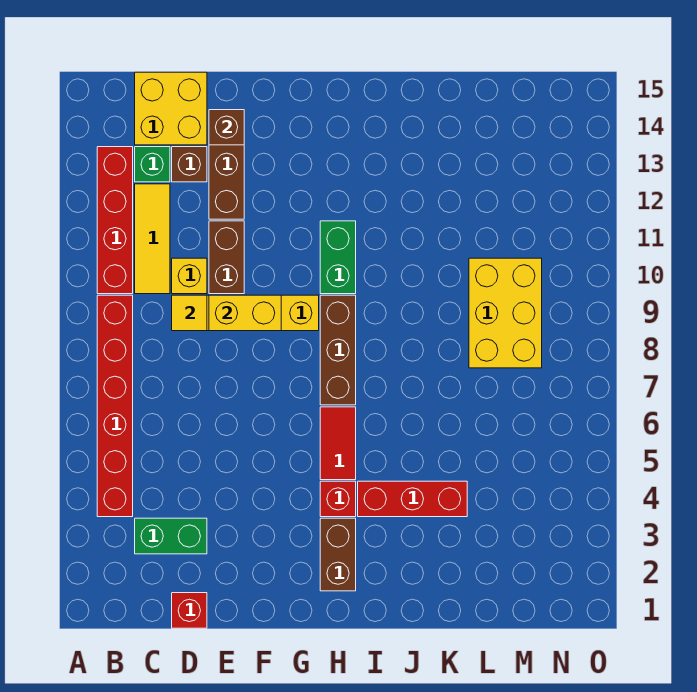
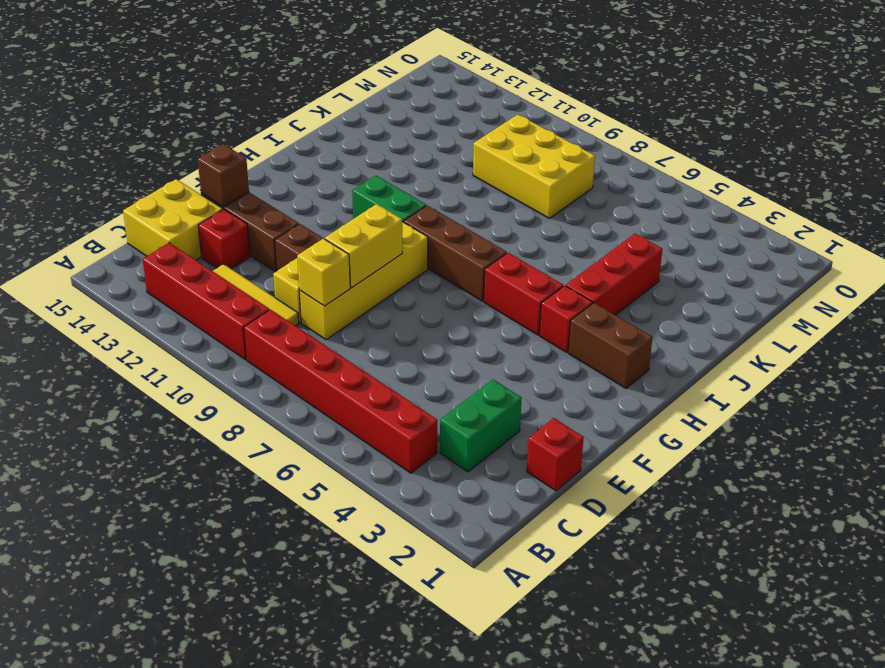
green brick C13 level 1 -> none
yellow tile D9 level 2 -> yellow brick D9 level 2
brown brick D13 level 1 -> red brick D13 level 1
red tile H5:H6 level 1 -> red brick H5:H6 level 1

